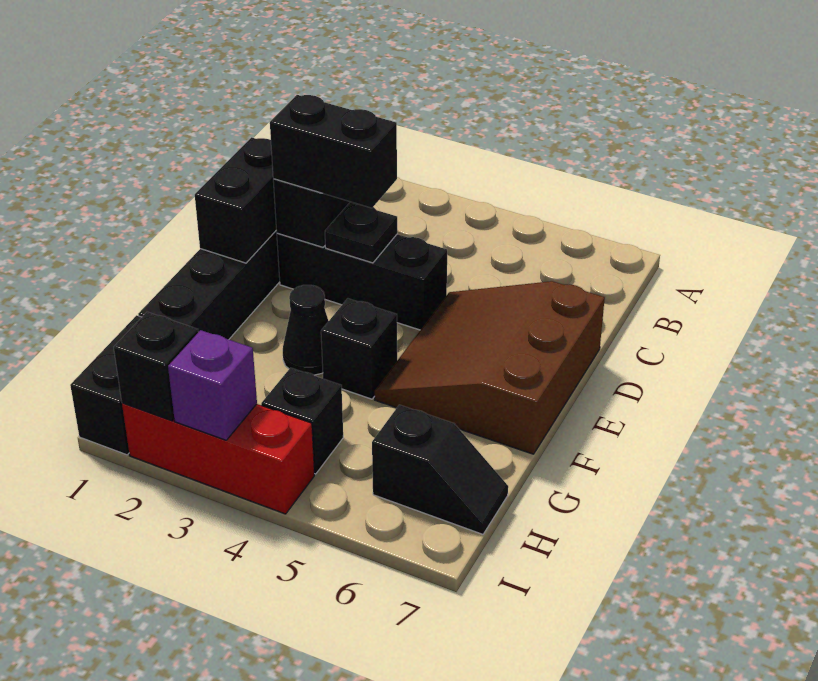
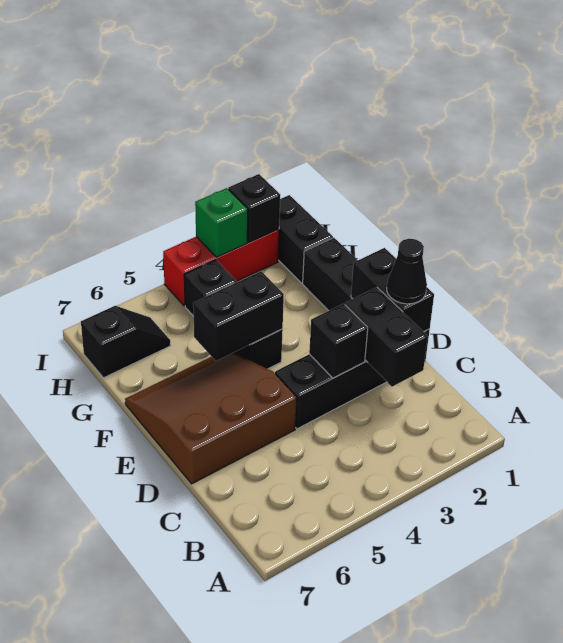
black brick D2:D3 level 3 -> black brick F4:F5 level 2
black plate D3 level 2 -> black brick D3 level 2
brown slope D5:F7 level 1 top 7 -> brown slope D5:F7 level 1 top D
black cone F3 level 1 -> black cone D1 level 3
black slope H6:H7 level 1 top 6 -> black slope H6:H7 level 1 top 7
purple brick I3 level 2 -> green brick I3 level 2

